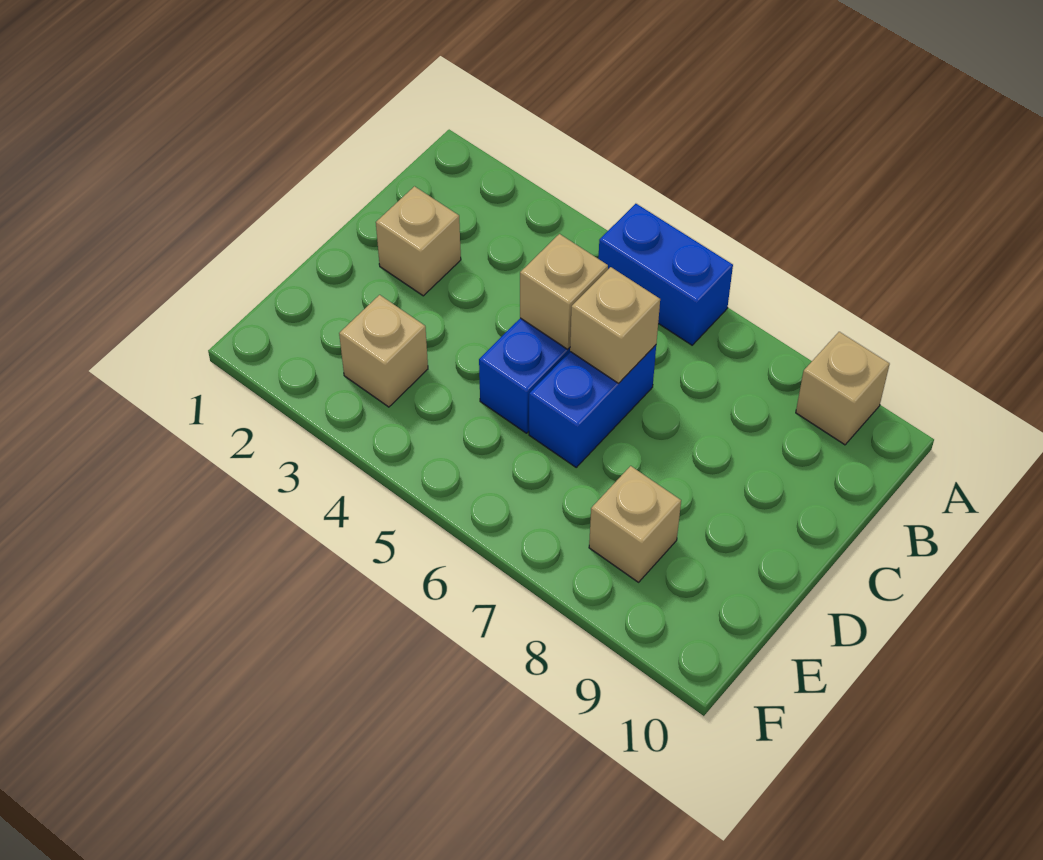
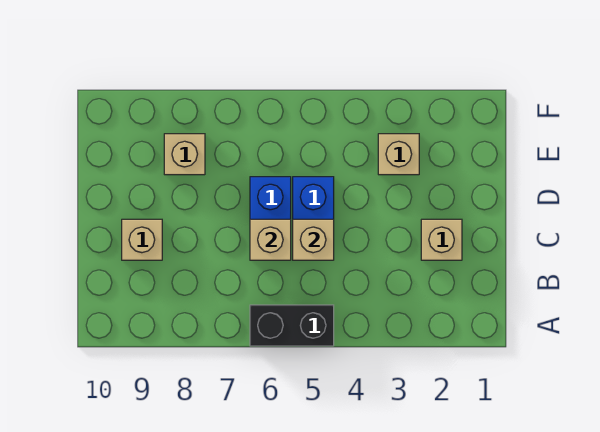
blue brick A5:A6 level 1 -> black brick A5:A6 level 1
tan brick A9 level 1 -> tan brick C9 level 1

